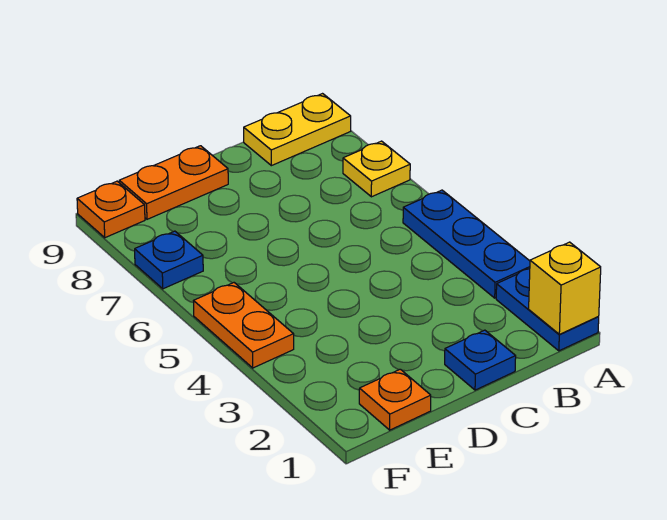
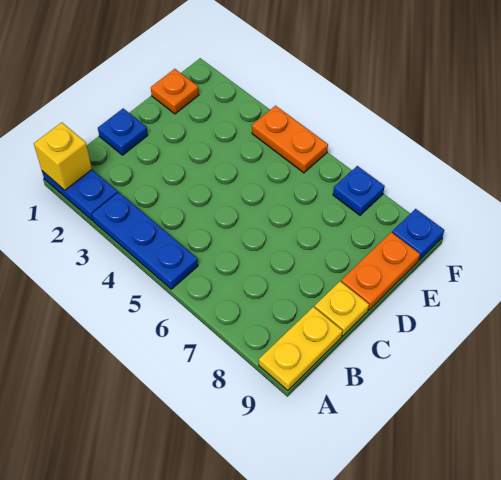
yellow plate A7 level 1 -> yellow plate C9 level 1
orange plate F9 level 1 -> blue plate F9 level 1

